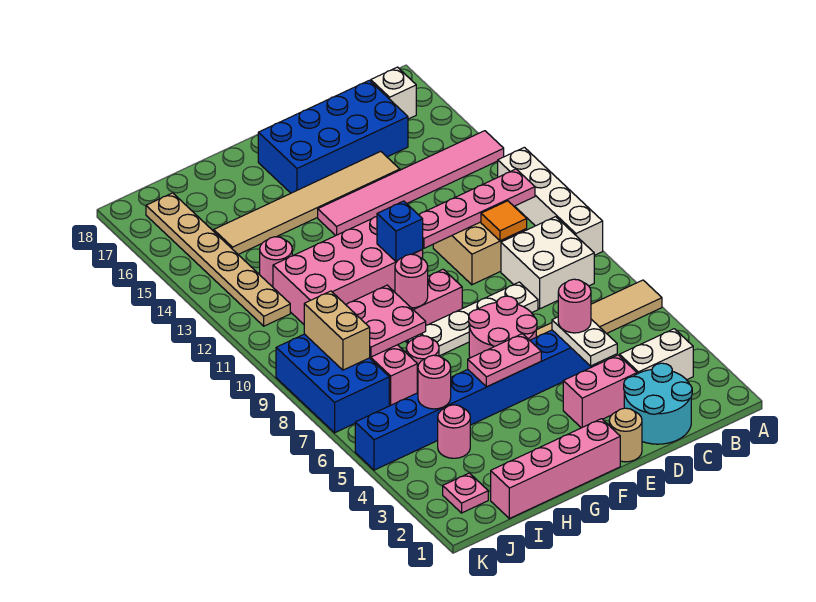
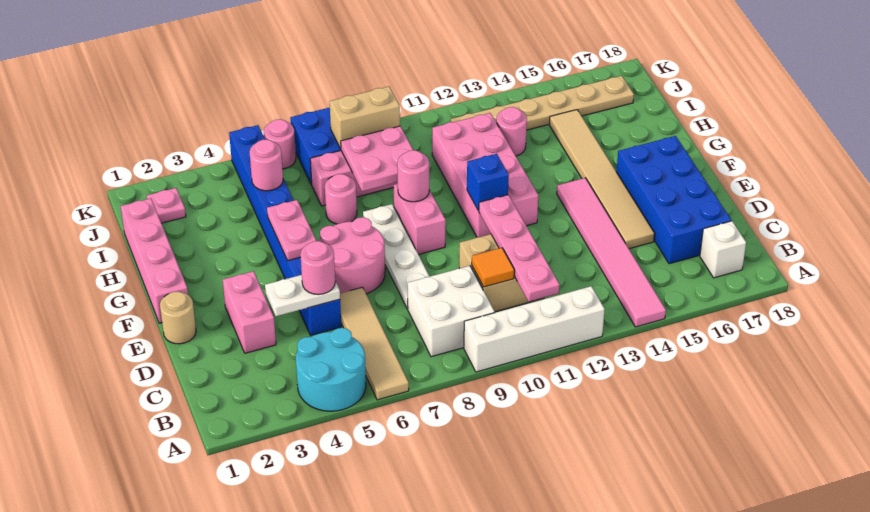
white brick B3:C3 level 1 -> none
cyan round brick C1:D2 level 1 -> cyan round brick A4:B5 level 1
pink round brick I4 level 1 -> pink round brick K6 level 1

